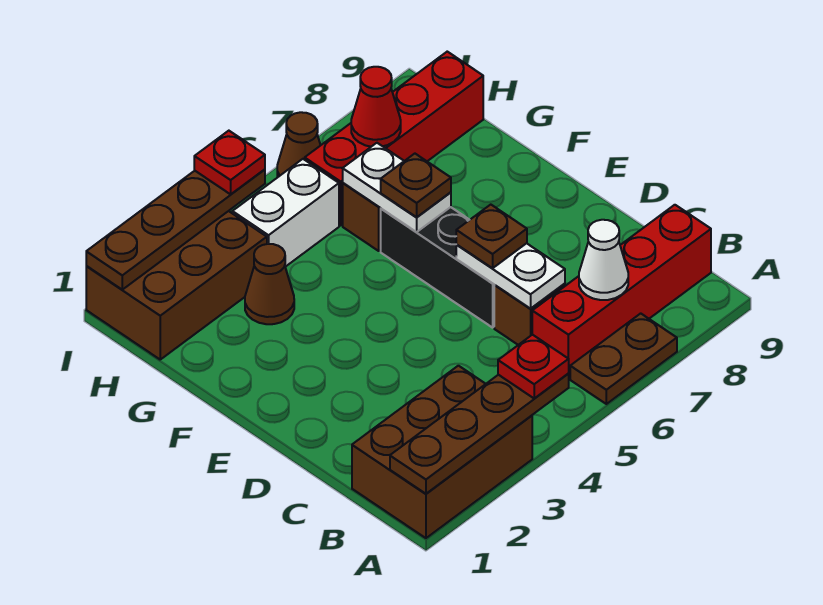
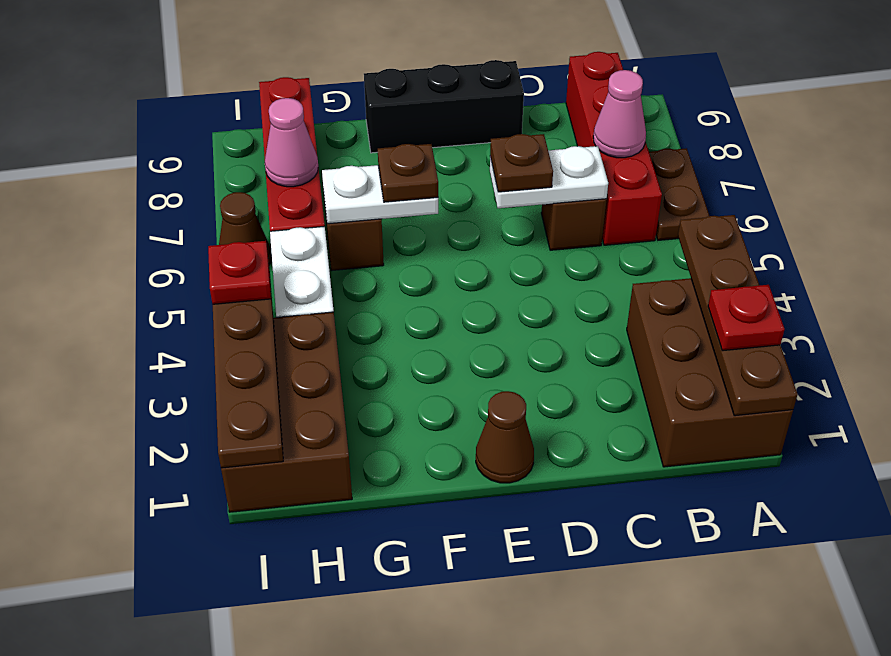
red plate A4 level 3 -> red plate A2 level 3
white cone B7 level 2 -> pink cone B7 level 2
black brick D6:F6 level 1 -> black brick D9:F9 level 1
brown cone G3 level 1 -> brown cone E1 level 1
red cone H7 level 2 -> pink cone H7 level 2

